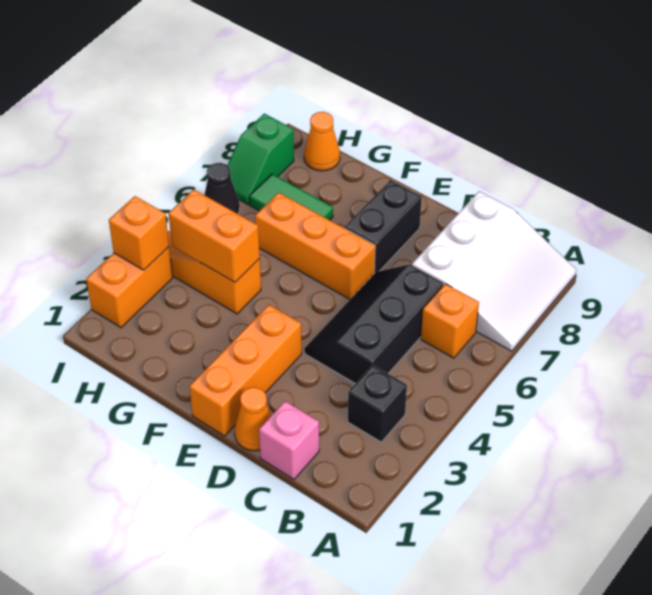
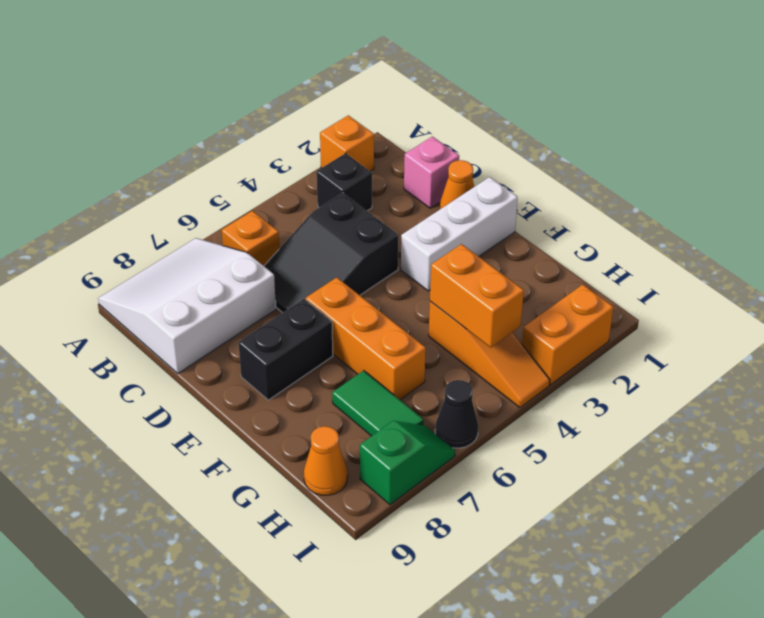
black slope C4:D6 level 1 top C -> black slope C4:D6 level 1 top 4
orange brick E1:E3 level 1 -> white brick E1:E3 level 1
orange brick I3 level 2 -> orange brick A2 level 1

